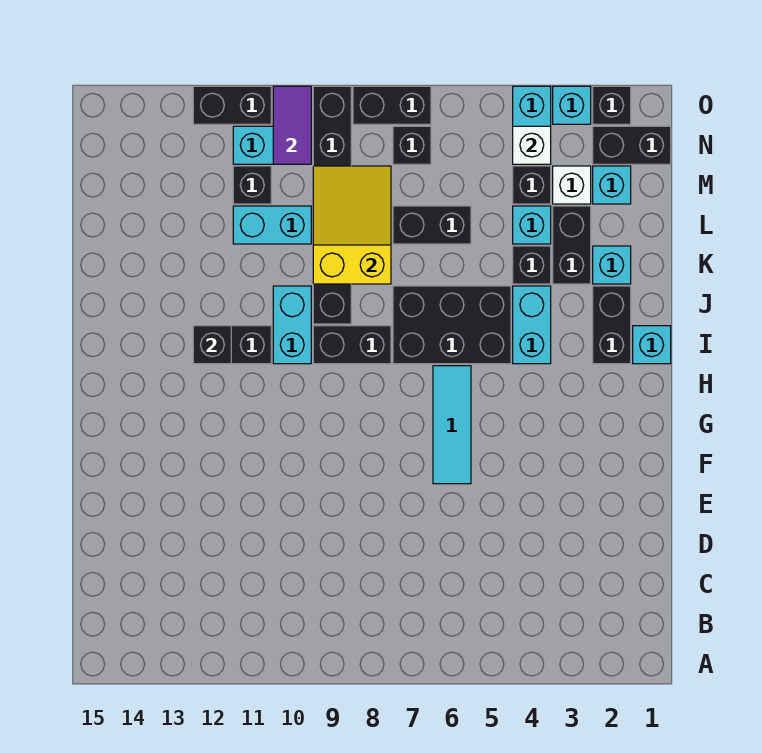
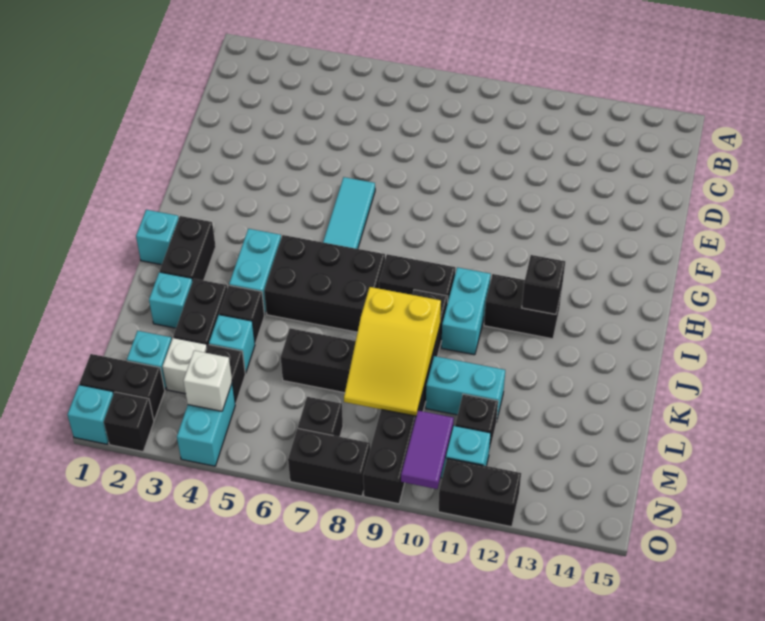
cyan brick O3 level 1 -> cyan brick O1 level 1

